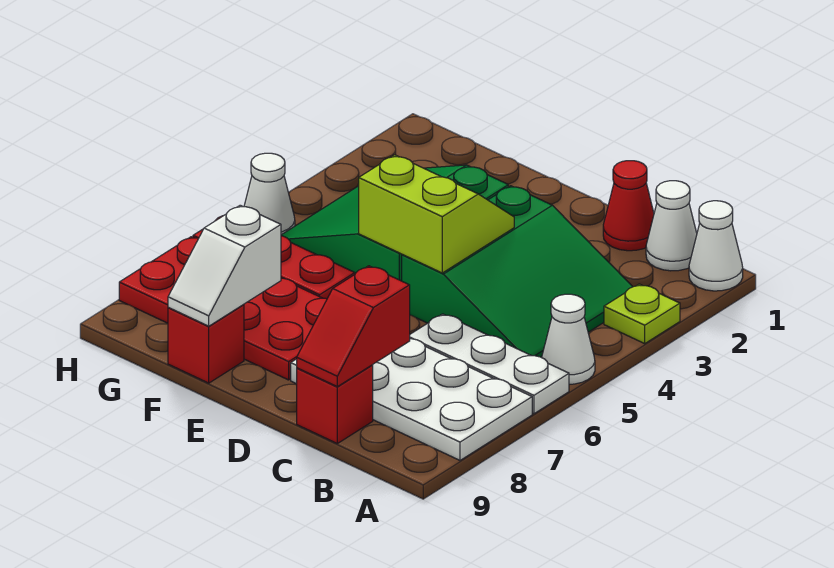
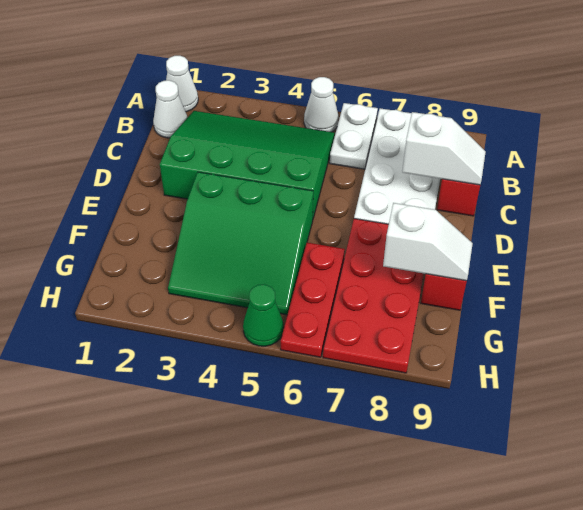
lime plate A3 level 1 -> none
white plate A6:C6 level 1 -> white plate A6:B6 level 1
green slope B3:D5 level 1 top D -> green slope B2:D5 level 1 top D
red cone C1 level 1 -> none
red slope C8:C9 level 2 top 8 -> white slope C8:C9 level 2 top 8
lime slope D4:E5 level 2 top 5 -> none
white cone H5 level 1 -> green cone H5 level 1

